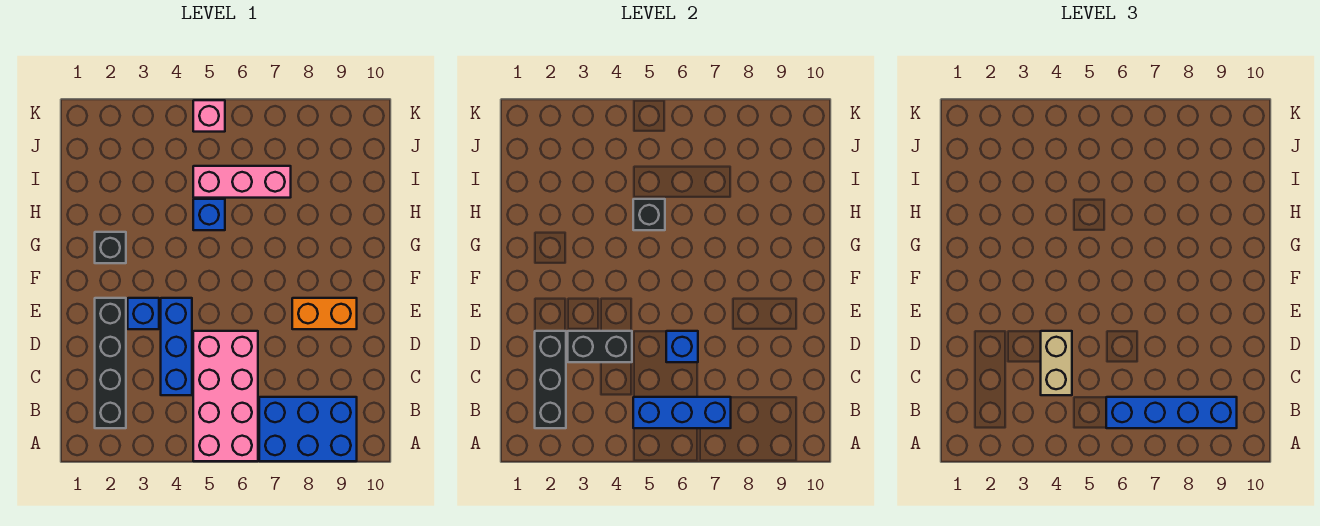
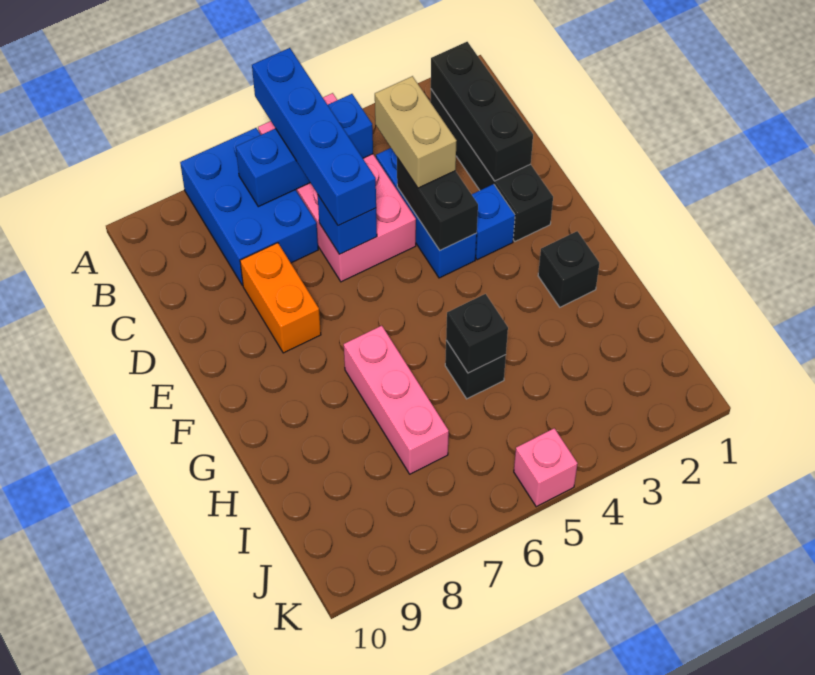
blue brick A7:B9 level 1 -> blue brick A7:C8 level 1
blue brick B6:B9 level 3 -> blue brick A6:D6 level 3
black brick D3:D4 level 2 -> black brick D4:E4 level 2
orange brick E8:E9 level 1 -> orange brick D8:E8 level 1
blue brick H5 level 1 -> black brick H5 level 1
pink brick I5:I7 level 1 -> pink brick G7:I7 level 1

